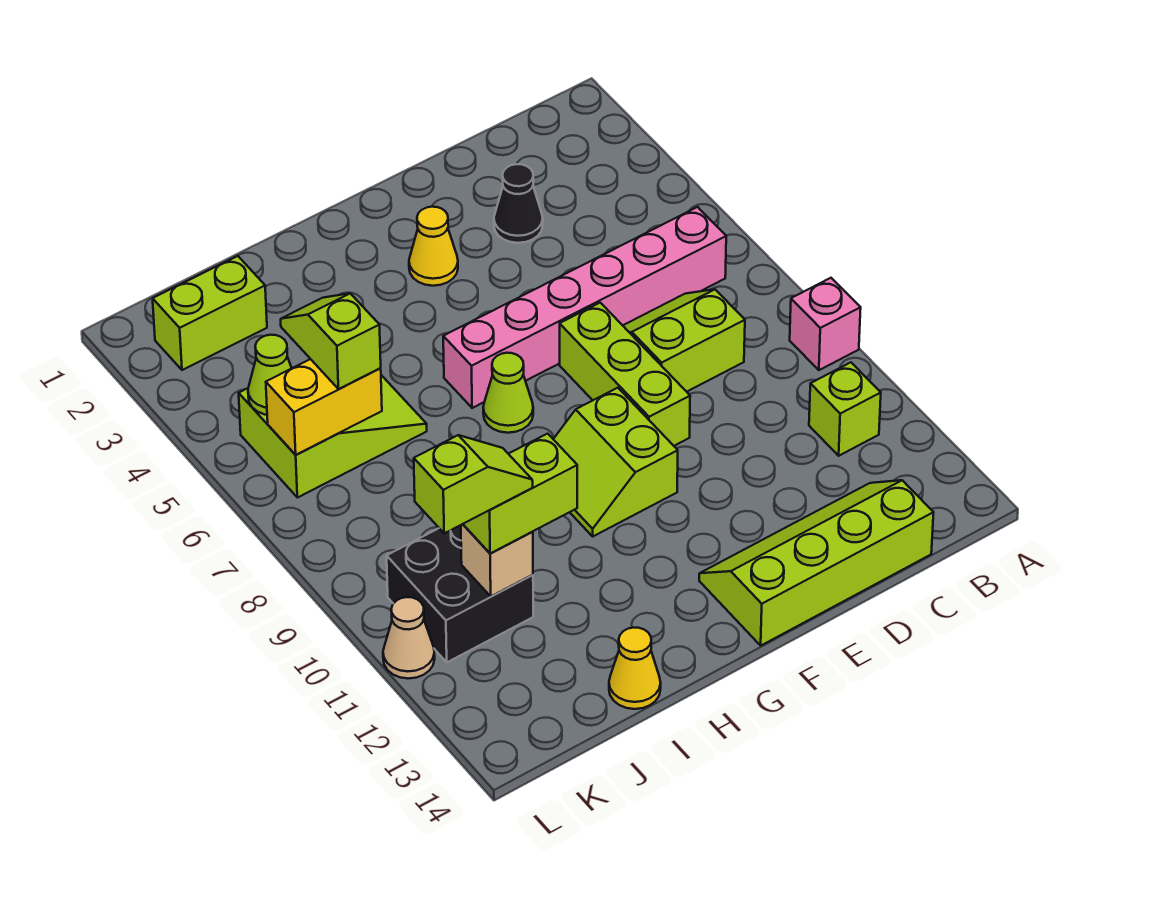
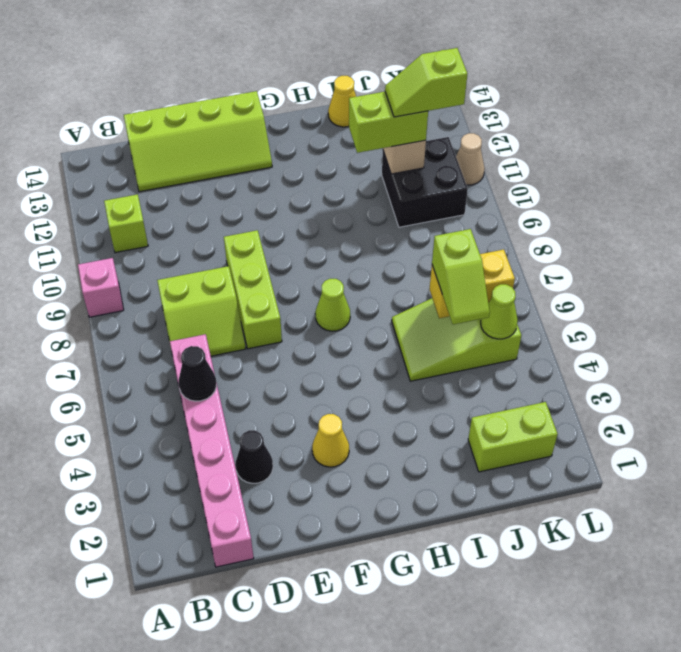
pink brick B6:G6 level 1 -> pink brick C1:C6 level 1
none -> black cone C5 level 2
lime slope F9:G10 level 1 top F -> none

